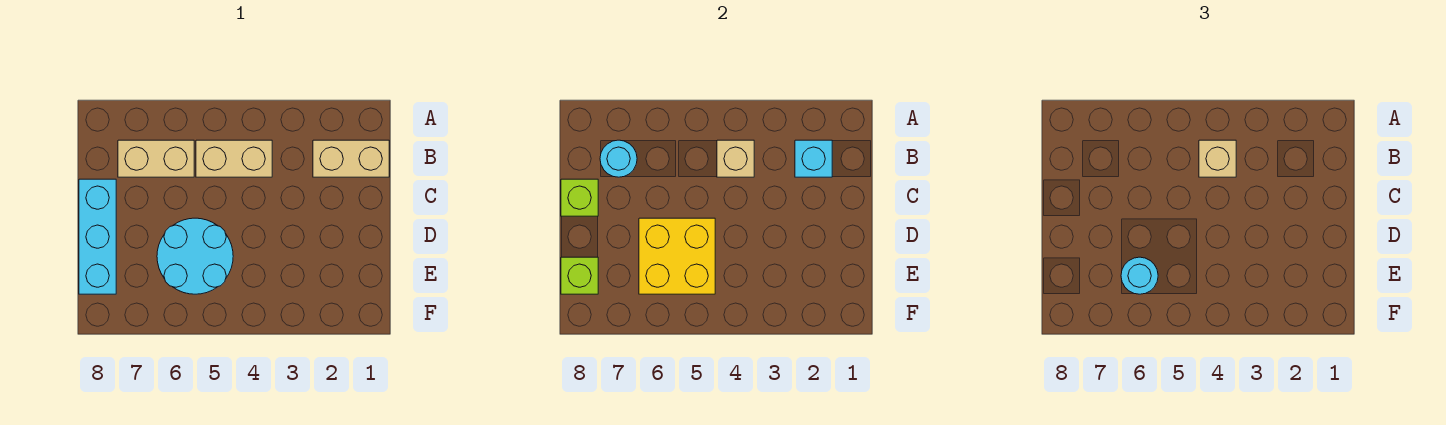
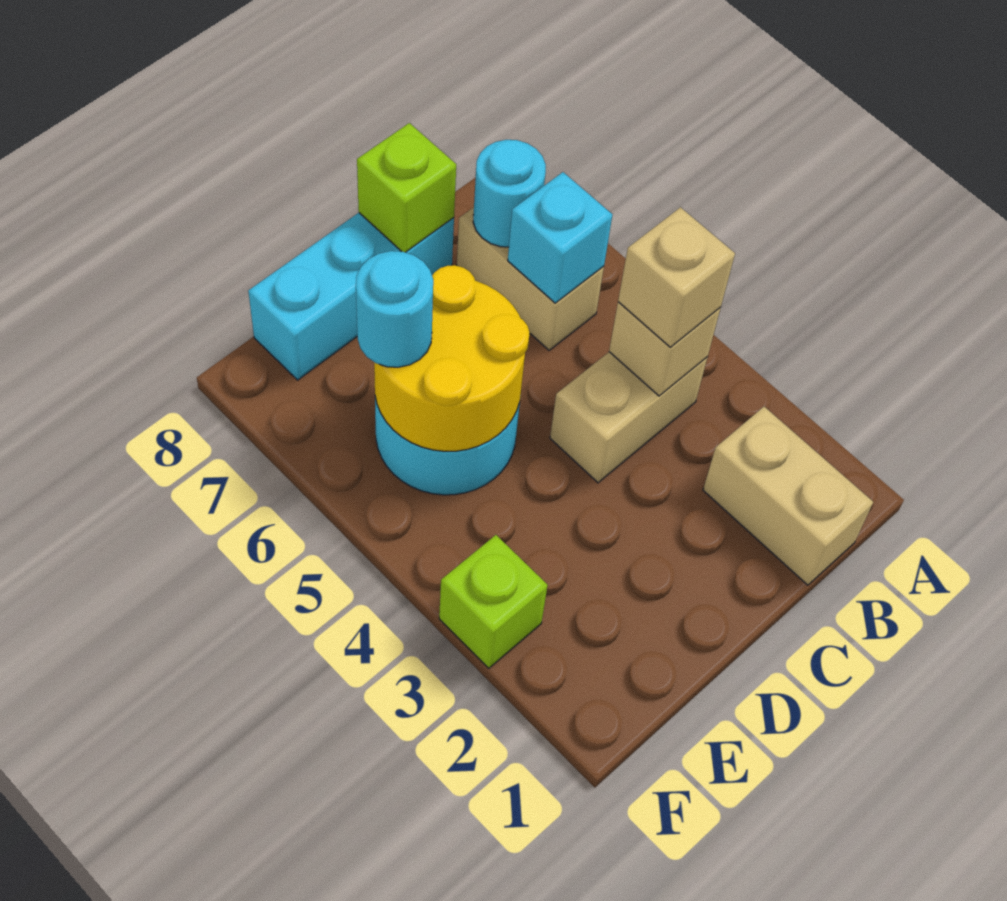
cyan brick B2 level 2 -> cyan brick B6 level 2
tan brick B4:B5 level 1 -> tan brick B4:C4 level 1
yellow brick D5:E6 level 2 -> yellow round brick D5:E6 level 2
lime brick E8 level 2 -> lime brick F3 level 1

